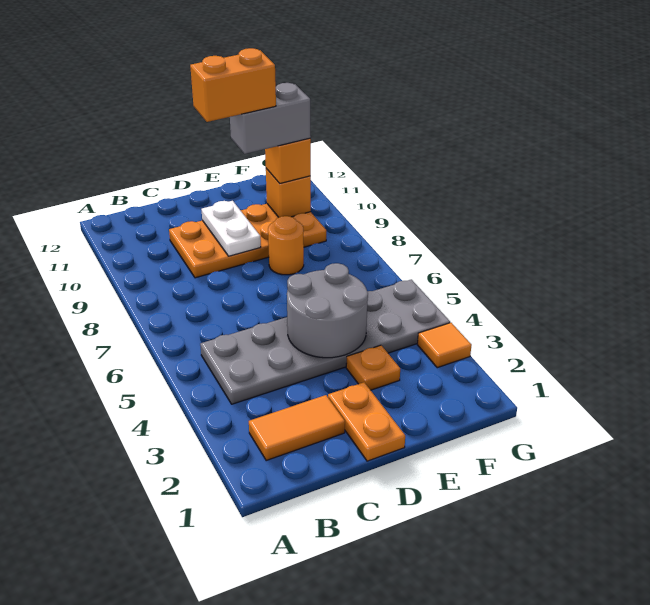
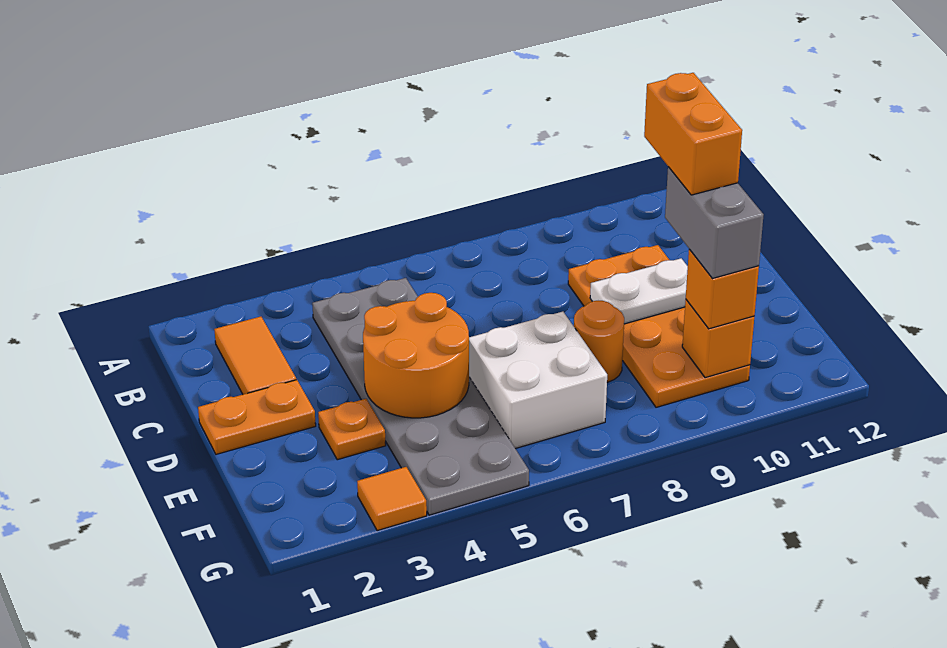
grey round brick D4:E5 level 2 -> orange round brick D4:E5 level 2
none -> white brick E6:F7 level 1

